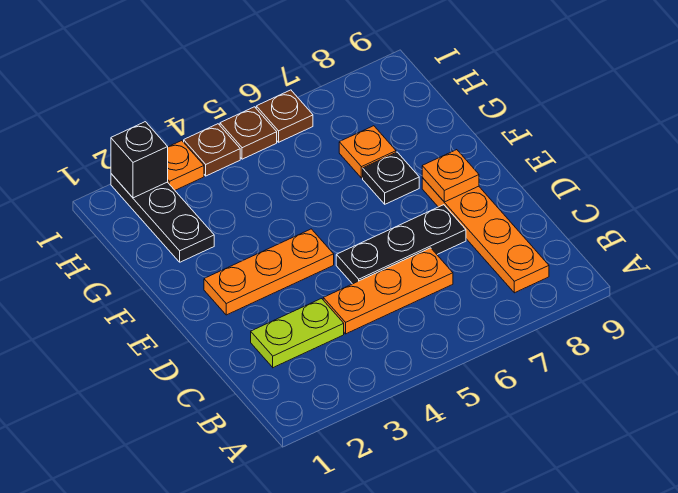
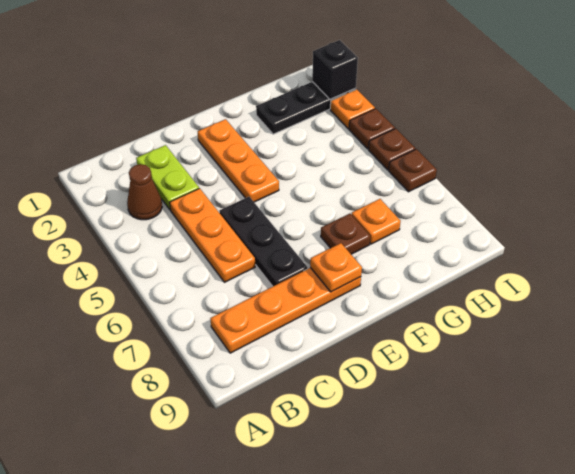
none -> brown cone B3 level 1
black plate F7 level 1 -> brown plate F7 level 1

